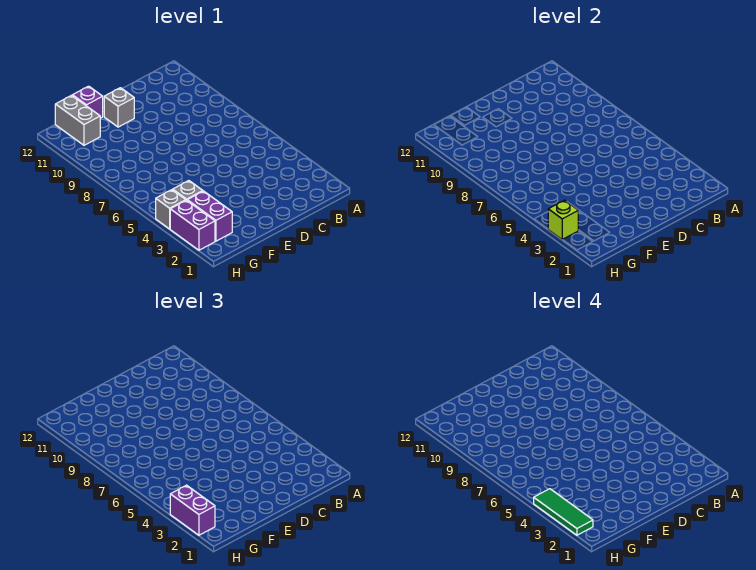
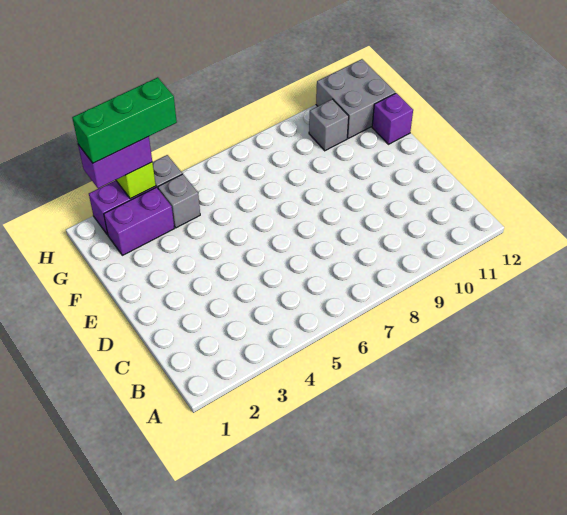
grey brick E11 level 1 -> grey brick G10 level 1
grey brick G11:G12 level 1 -> grey brick G11:H12 level 1
green tile H2:H4 level 4 -> green brick H2:H4 level 4

